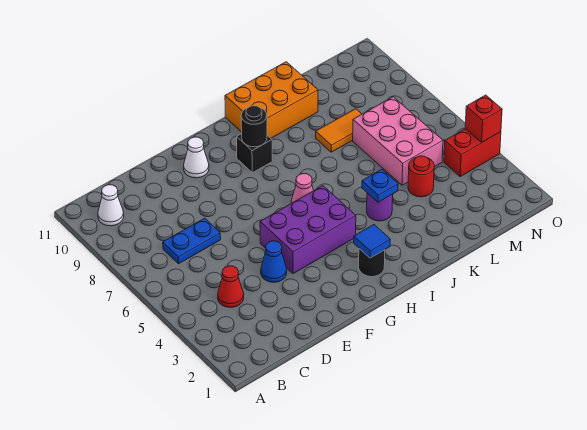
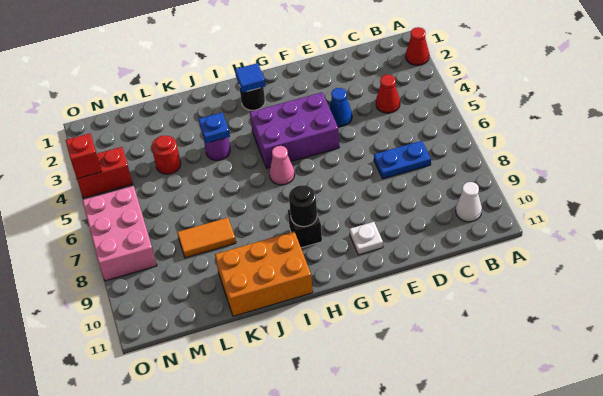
none -> red cone A2 level 1
white cone F10 level 1 -> white plate F10 level 1
pink brick L5:M7 level 1 -> pink brick N6:O8 level 1

